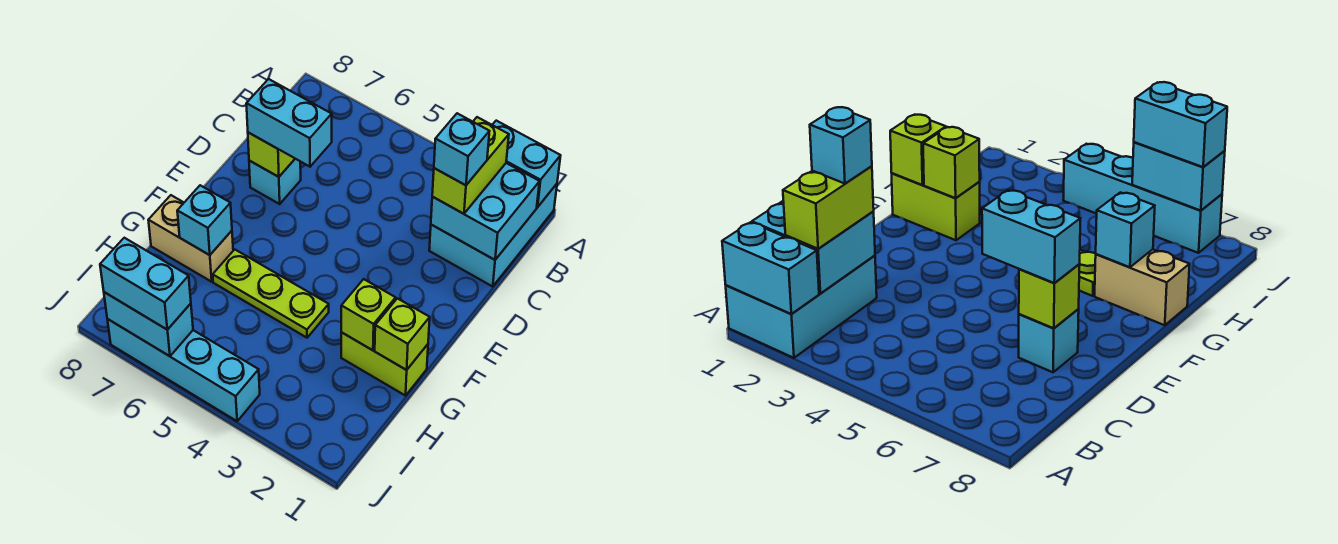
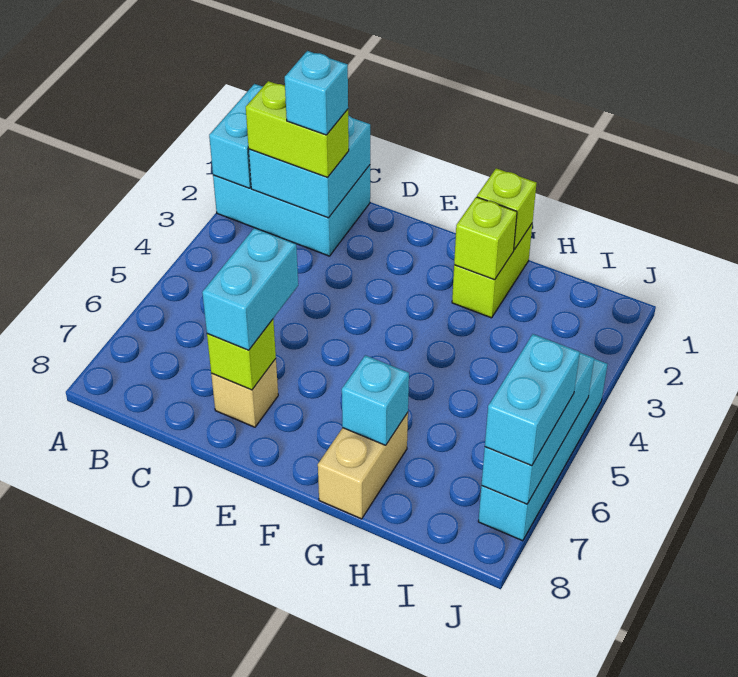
cyan brick D7 level 1 -> tan brick D7 level 1
lime plate G4:G6 level 1 -> none
cyan brick J6:J7 level 2 -> cyan brick J5:J7 level 2

